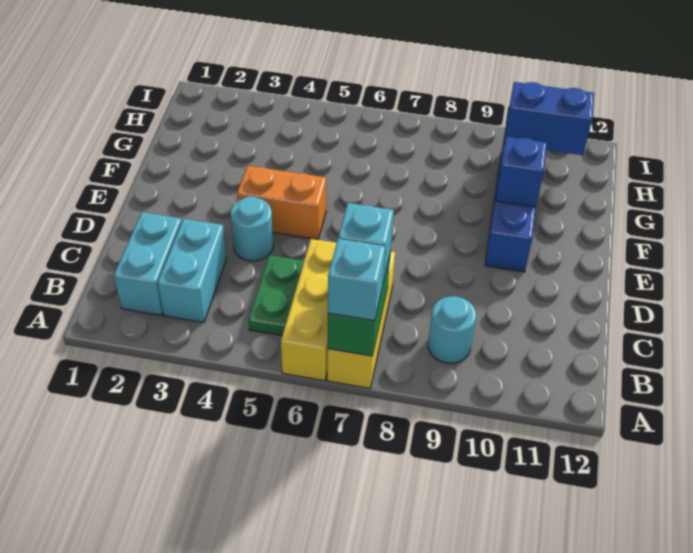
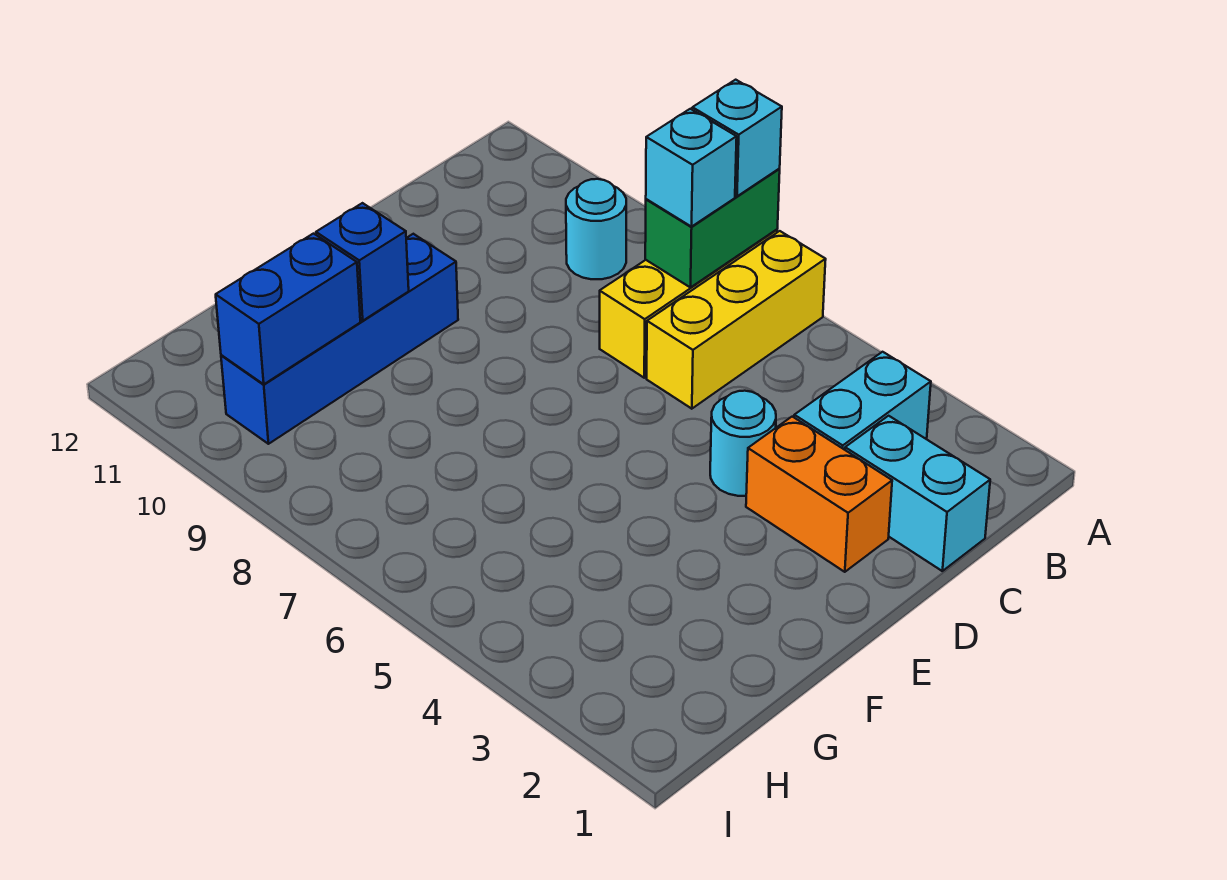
cyan brick B2:C2 level 1 -> cyan brick C1:C2 level 1
green plate B5:C5 level 1 -> none
orange brick E4:E5 level 1 -> orange brick D2:D3 level 1
blue brick H10:H11 level 2 -> blue brick G10:H10 level 2

